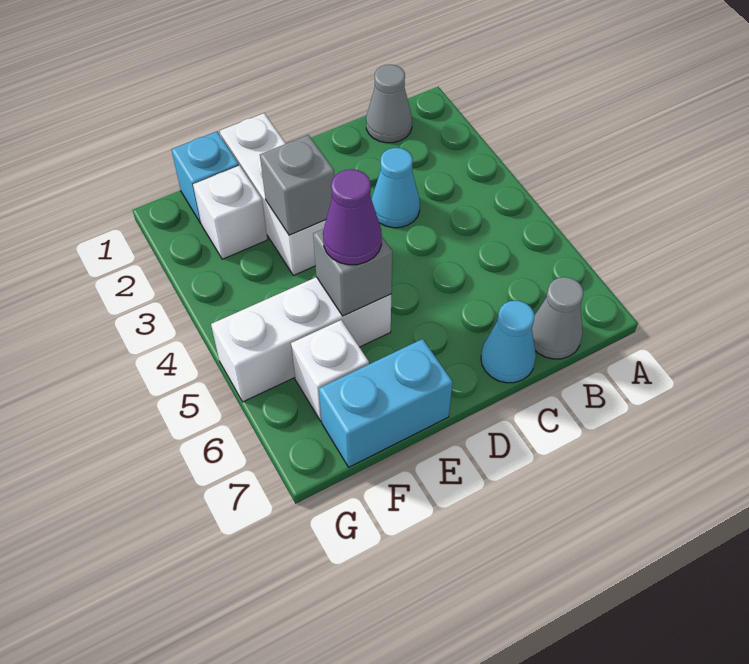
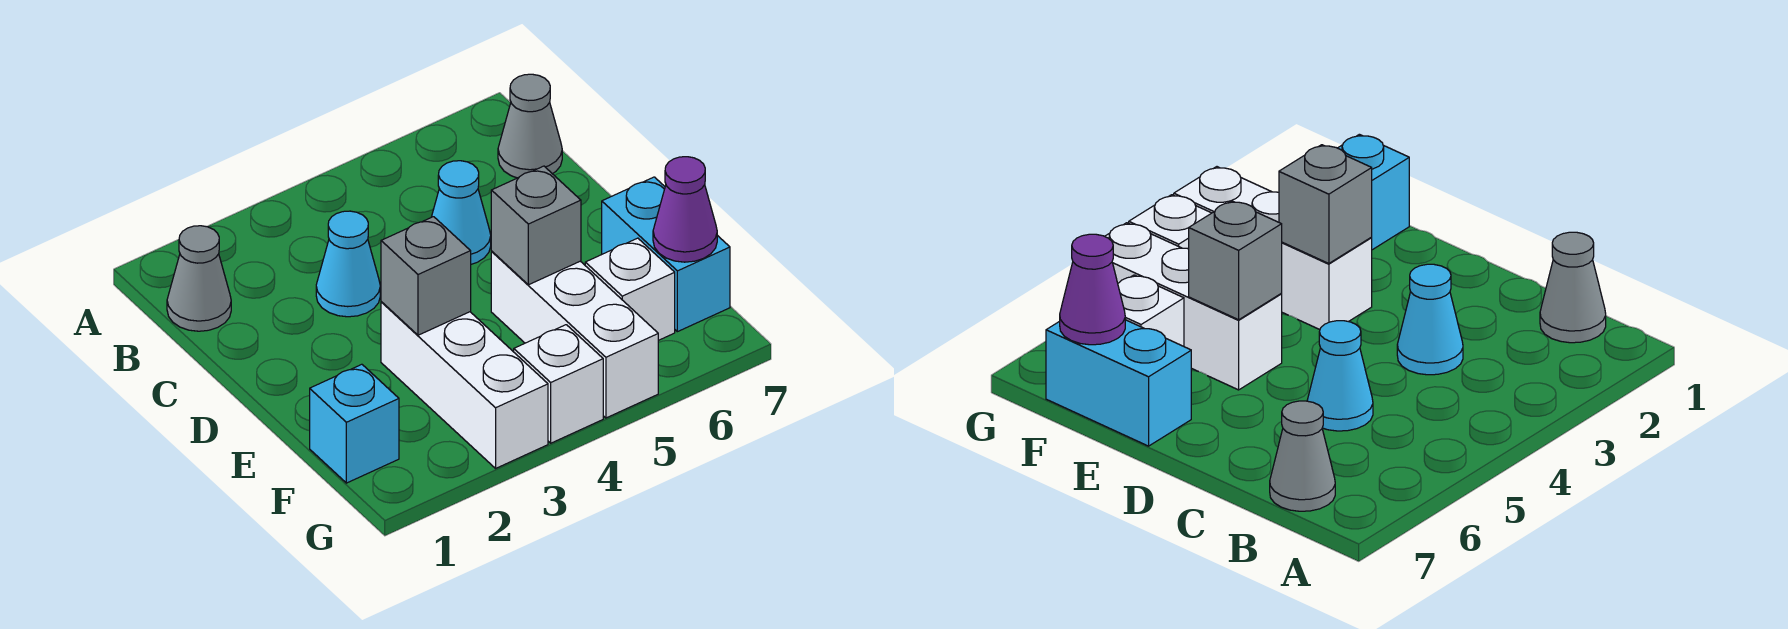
cyan cone C7 level 1 -> cyan cone C5 level 1
white brick E1:E3 level 1 -> white brick E3:G3 level 1
purple cone E5 level 3 -> purple cone F7 level 2
white brick F2 level 1 -> white brick G4 level 1

